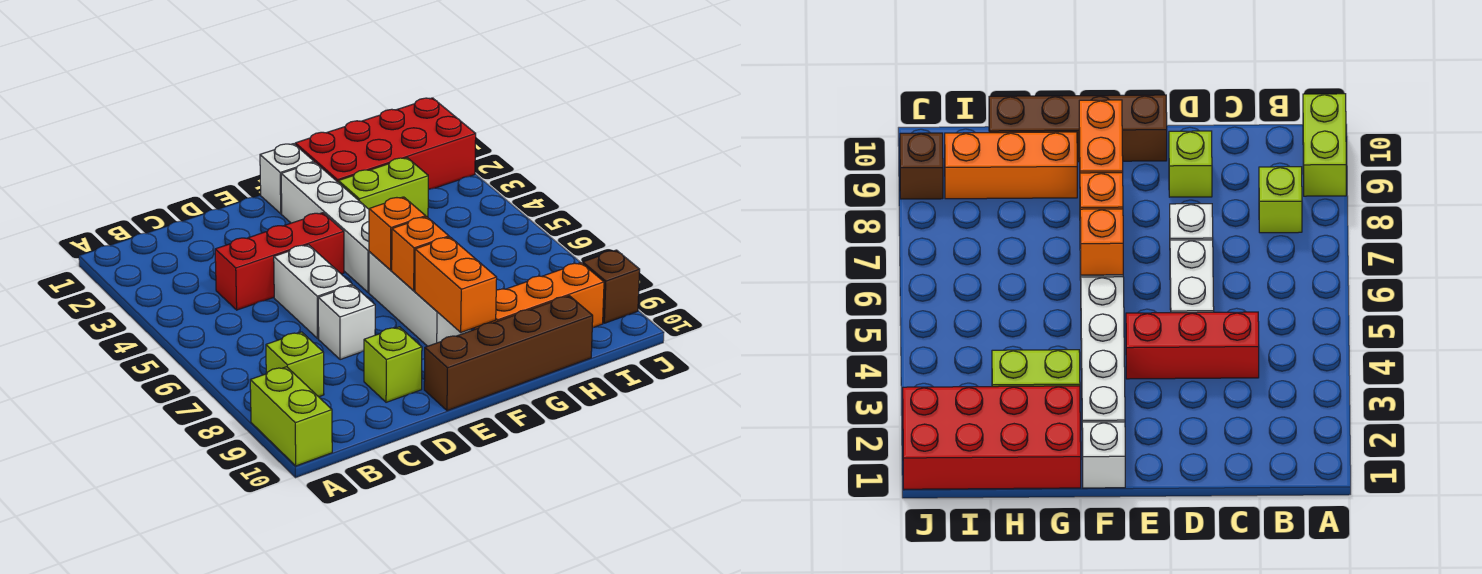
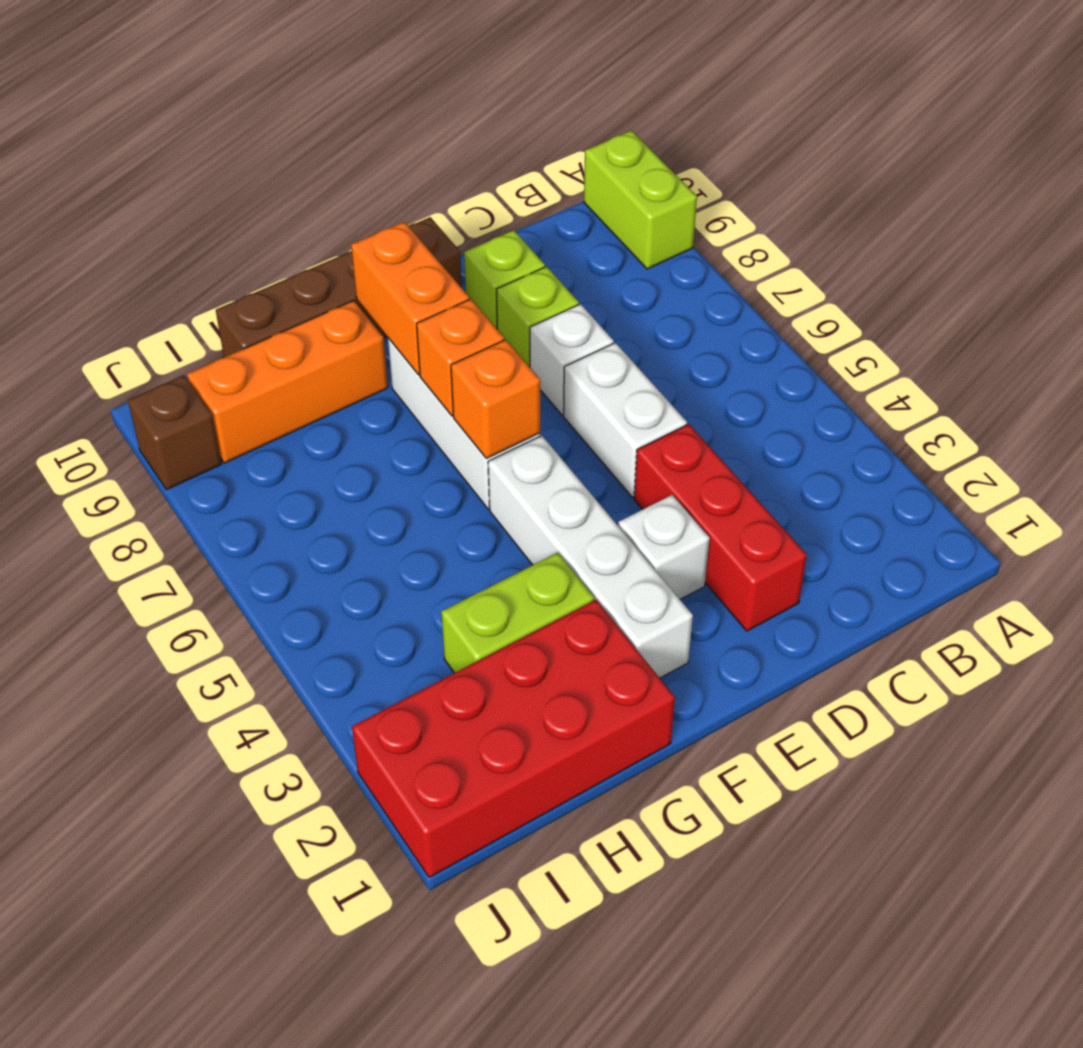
lime brick B8 level 1 -> lime brick D8 level 1
red brick C4:E4 level 1 -> red brick D2:D4 level 1
white brick F1 level 1 -> white brick E3 level 1

